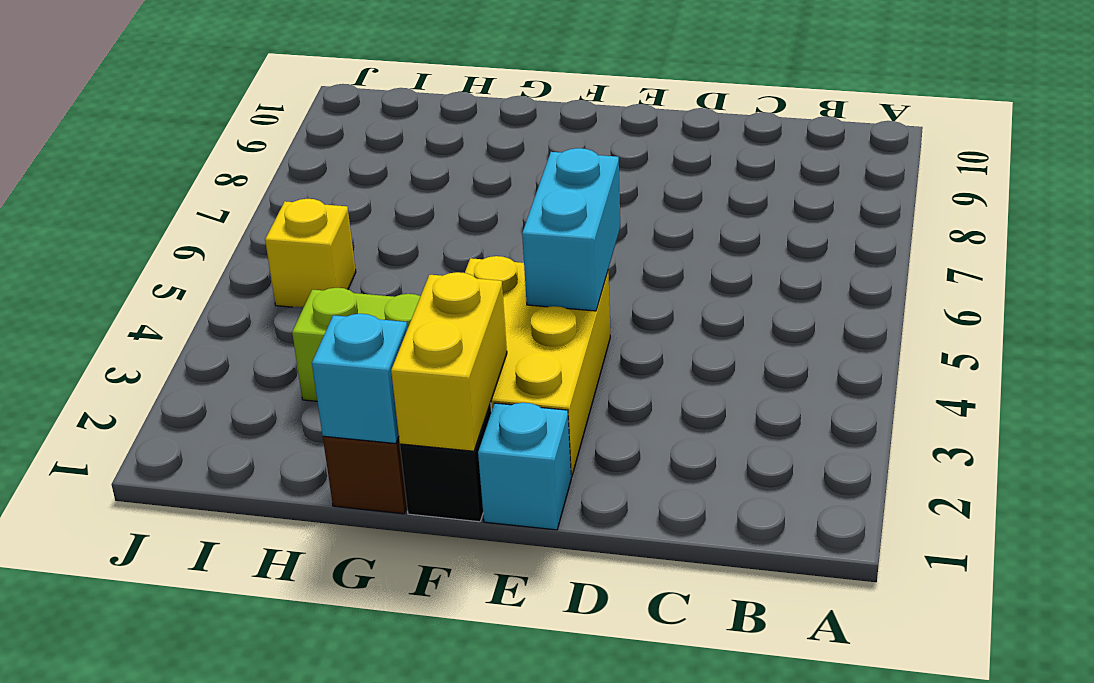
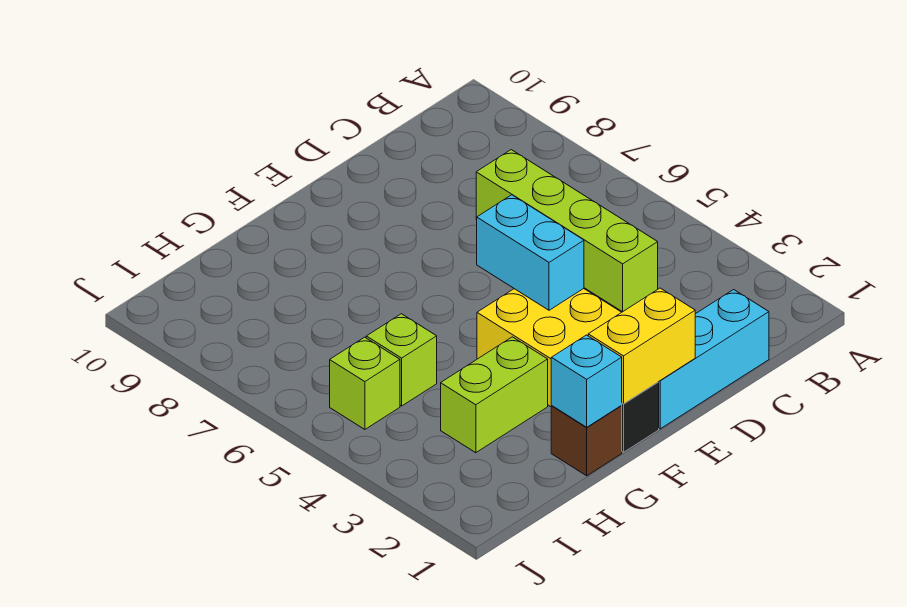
none -> lime brick C4:C7 level 1
cyan brick E1 level 1 -> cyan brick C1:E1 level 1
yellow brick F1:F2 level 2 -> yellow brick E1:F1 level 2
none -> lime brick H5 level 1
yellow brick I5 level 1 -> lime brick I5 level 1

